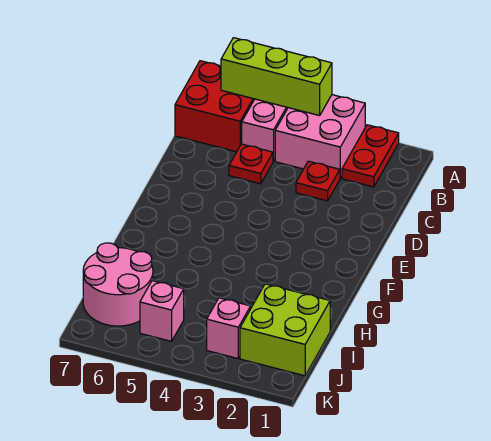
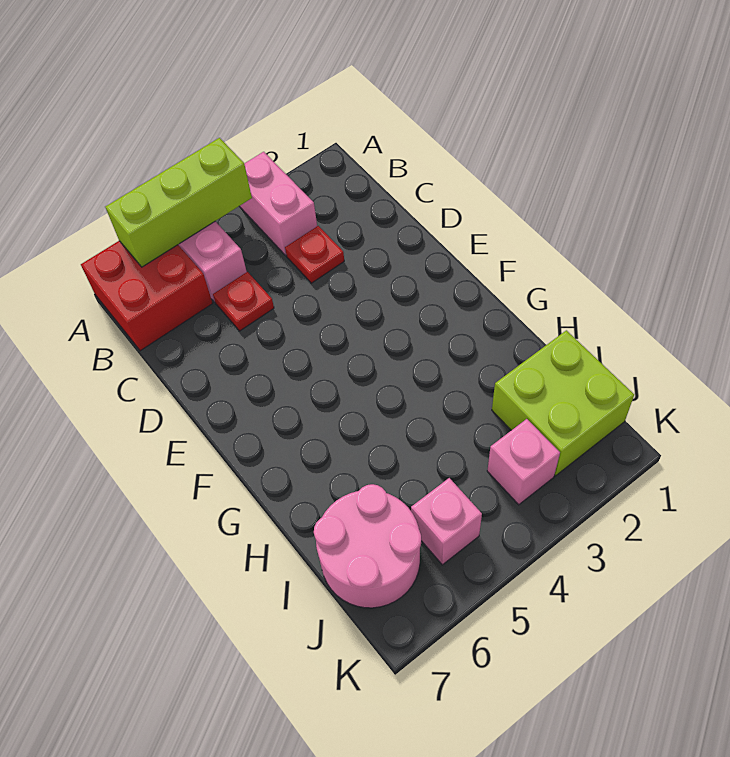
red plate A2:B2 level 1 -> none
pink brick A3:B4 level 1 -> pink brick A3:B3 level 1

